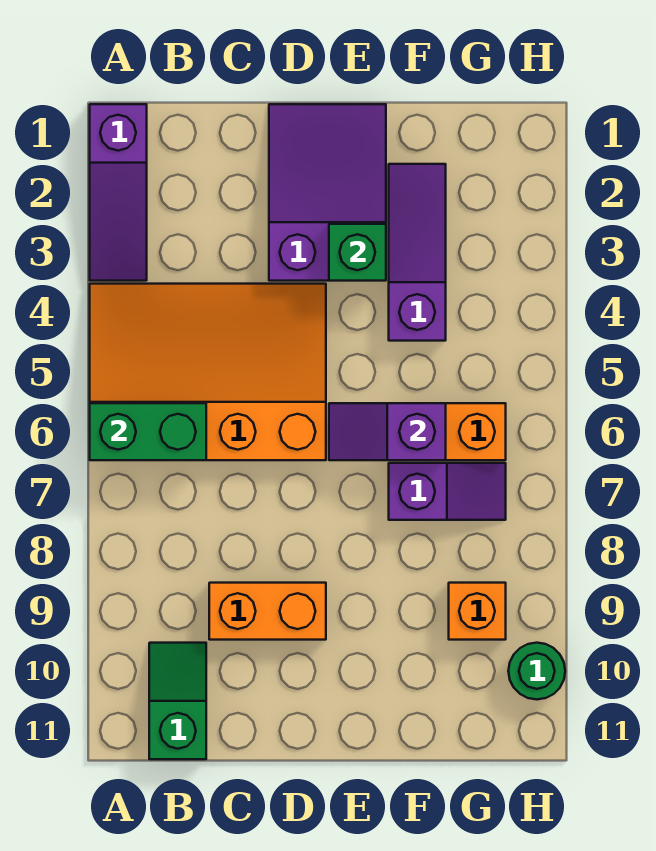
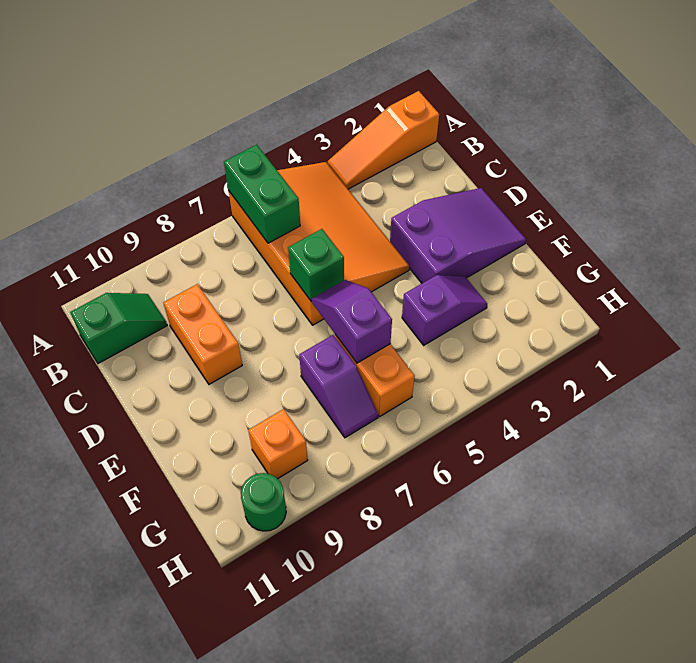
purple slope A1:A3 level 1 top 1 -> orange slope A1:A3 level 1 top 1
green brick E3 level 2 -> green brick D6 level 2
purple slope F2:F4 level 1 top 4 -> purple slope F3:F4 level 1 top 4

